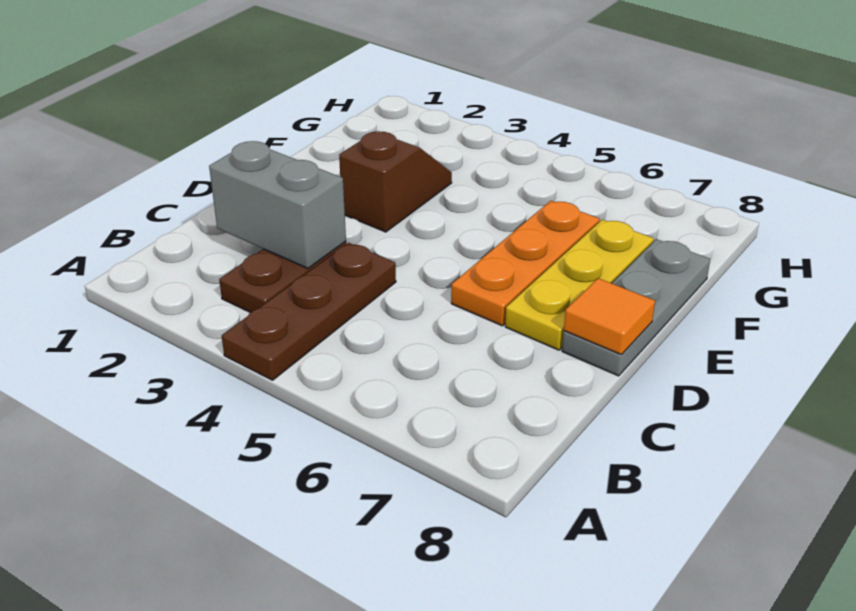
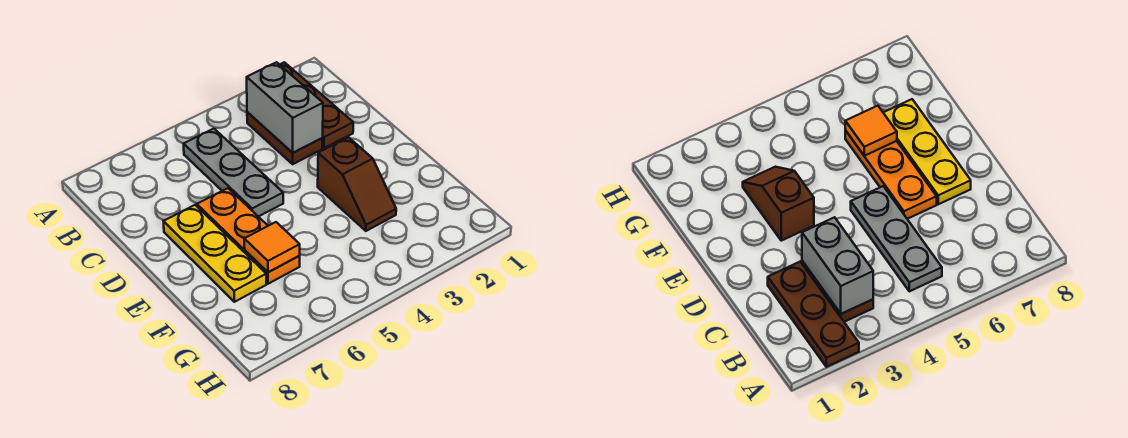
brown plate A4:C4 level 1 -> brown plate A2:C2 level 1
grey brick C2:C3 level 2 -> grey brick B3:C3 level 2
grey plate D8:F8 level 1 -> grey plate B5:D5 level 1
orange tile D8 level 2 -> orange tile F6 level 2

